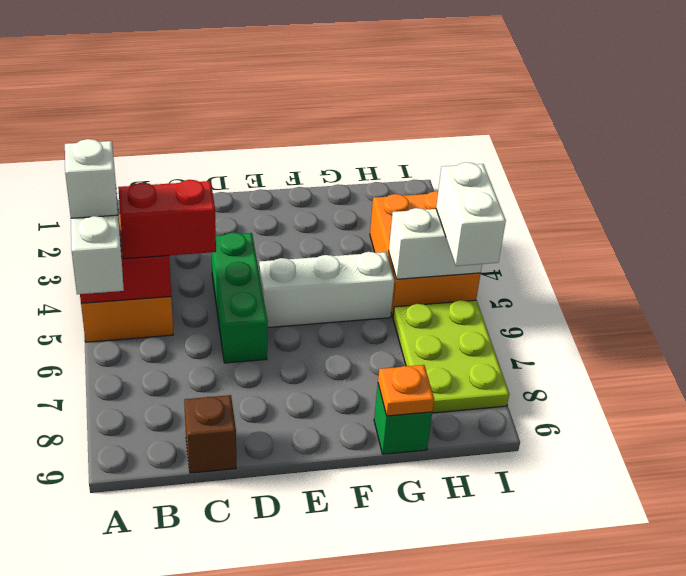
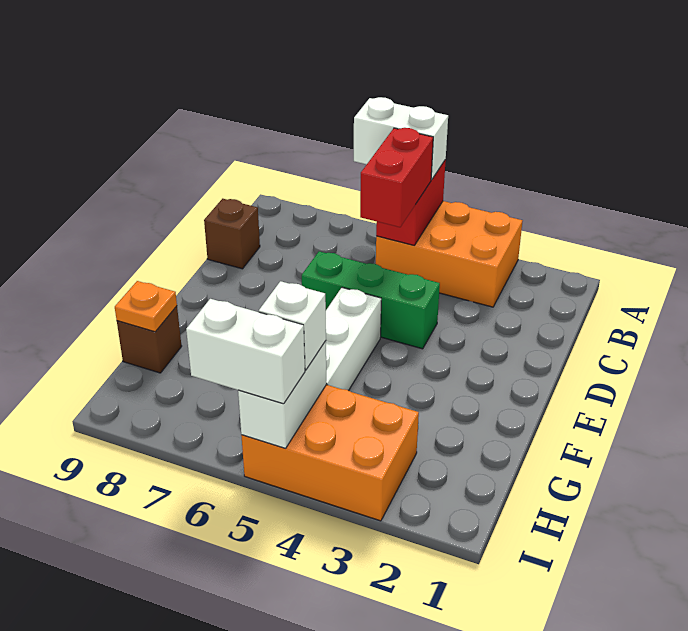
white brick A5 level 4 -> white brick H5 level 3
green brick G9 level 1 -> brown brick G9 level 1
lime plate H6:I8 level 1 -> none

